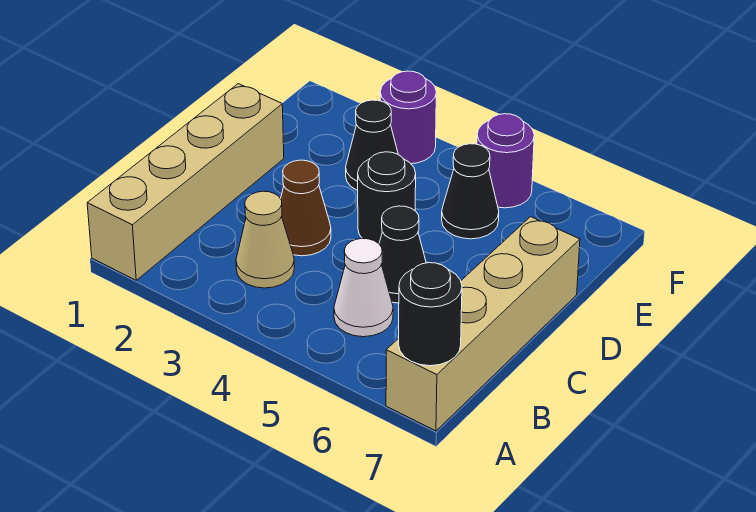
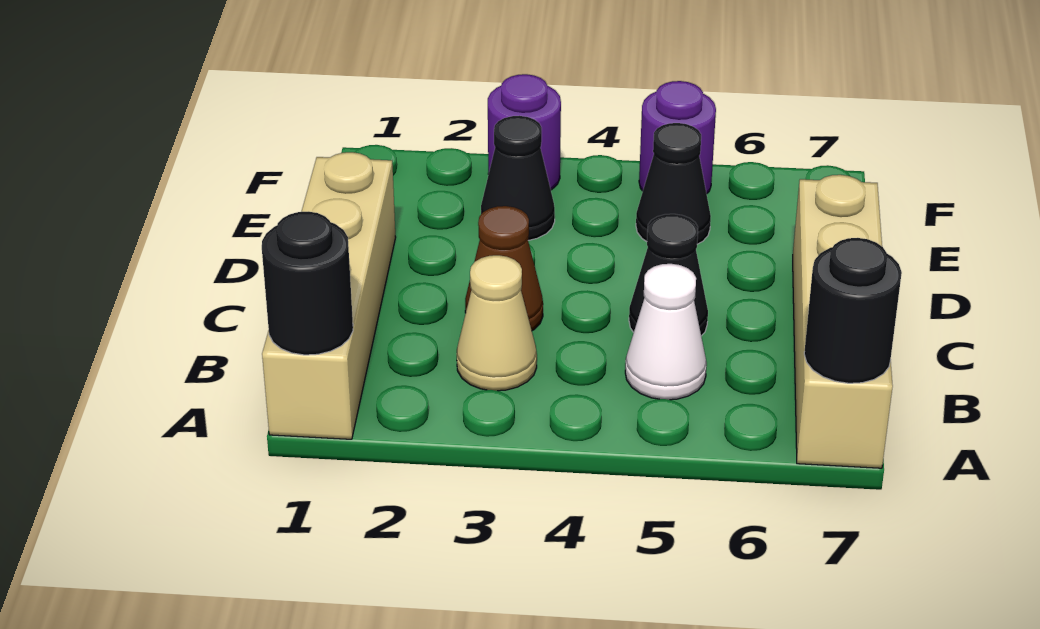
black round brick D4 level 1 -> black round brick A1 level 2

